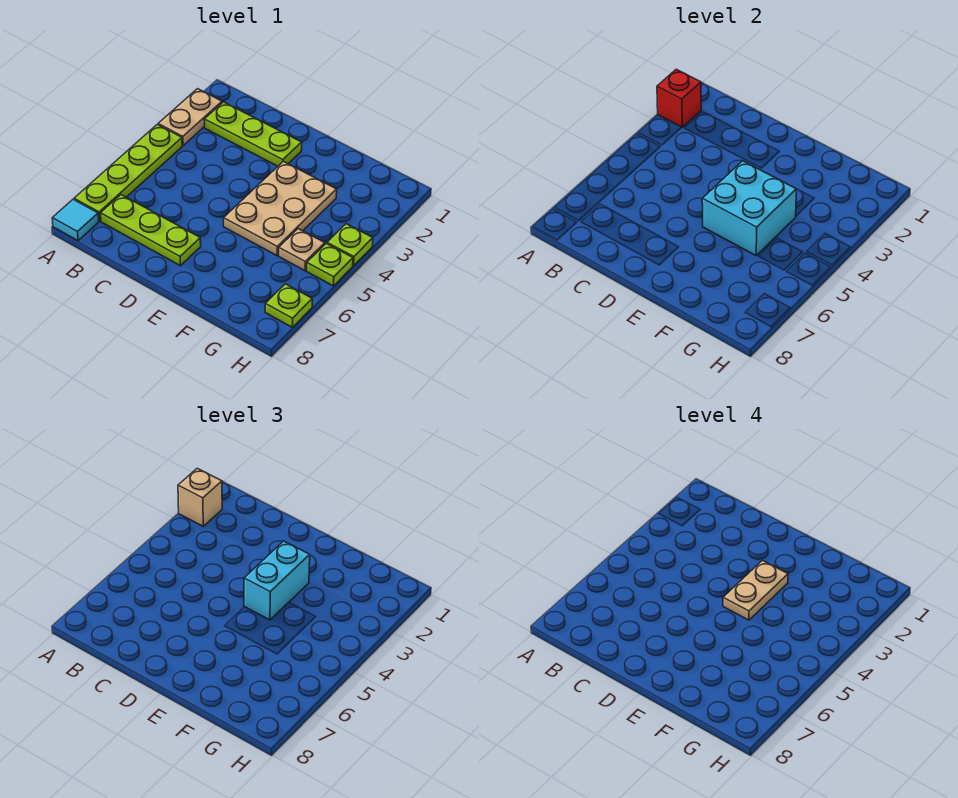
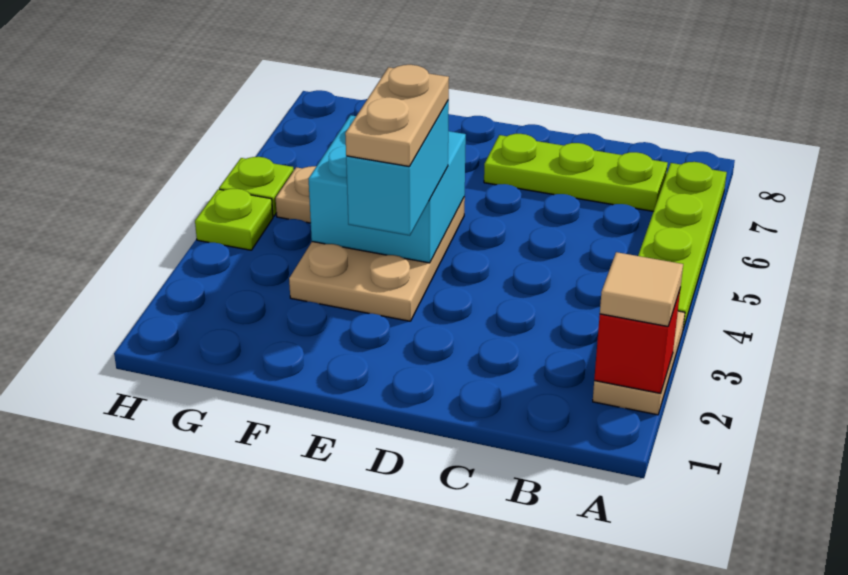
tan brick A2 level 3 -> tan tile A2 level 3
cyan tile A8 level 1 -> none
lime plate B2:D2 level 1 -> none
lime plate H7 level 1 -> none

